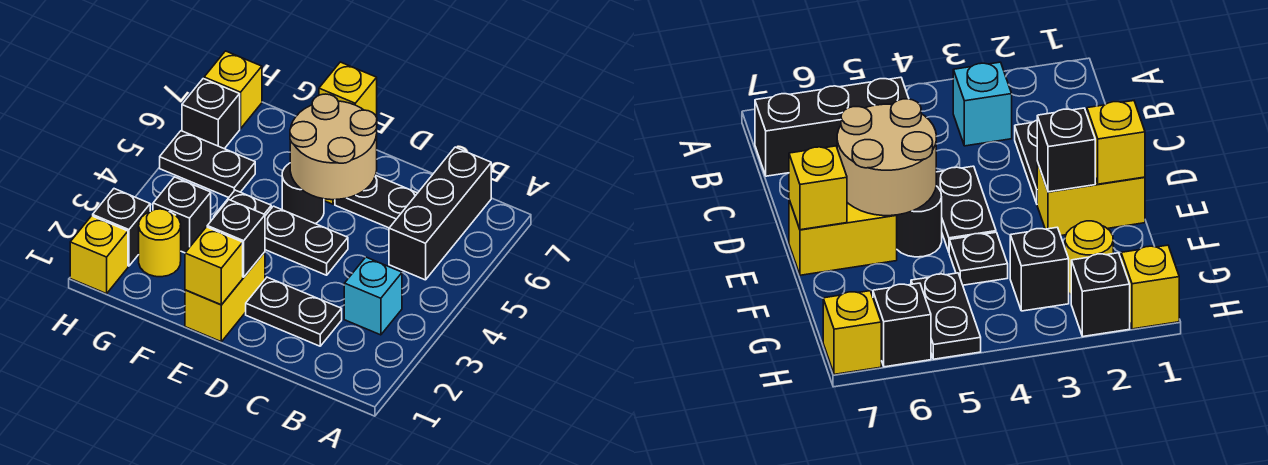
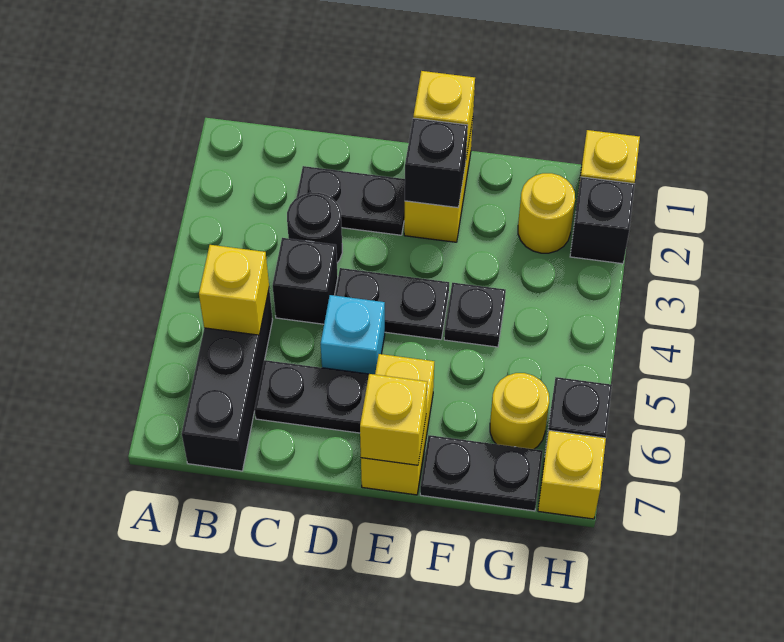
cyan brick B3 level 1 -> cyan brick D5 level 1
none -> yellow brick B5 level 2
tan round brick D5:E6 level 2 -> none
black round brick E5 level 1 -> black round brick C3 level 1
black brick G3 level 1 -> black brick C4 level 1
black plate G5:H5 level 1 -> black plate F7:G7 level 1
none -> yellow round brick G6 level 1

